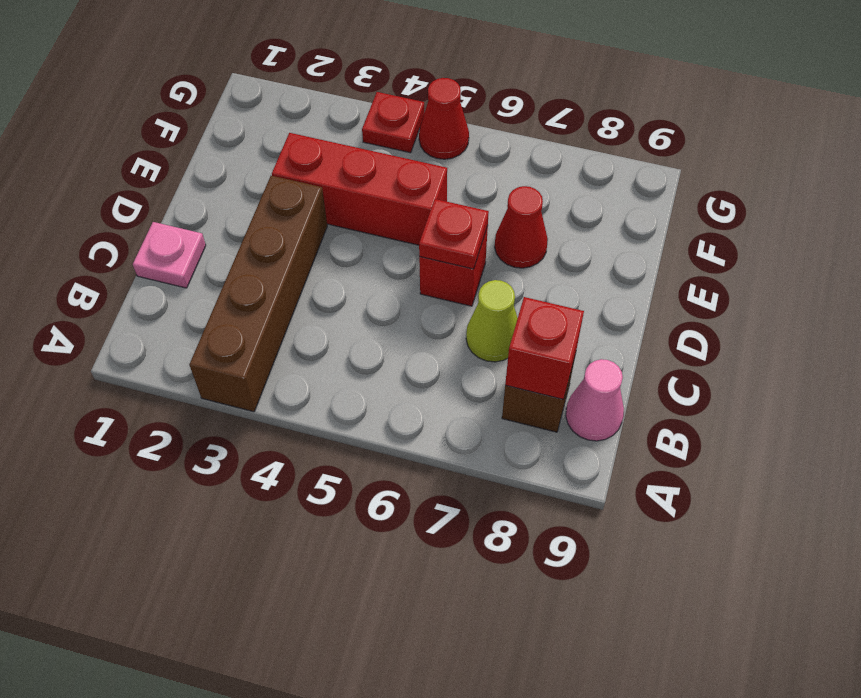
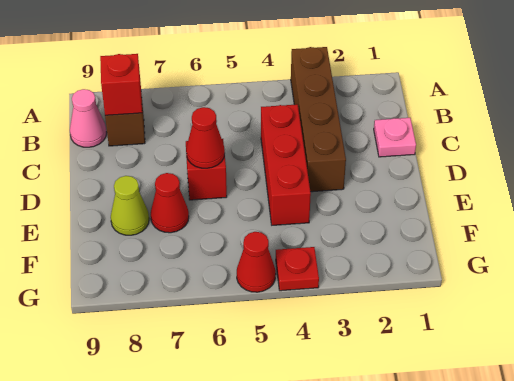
lime cone C7 level 1 -> lime cone E8 level 1
red plate D6 level 2 -> red cone D6 level 2
red brick E3:E5 level 1 -> red brick C4:E4 level 1

